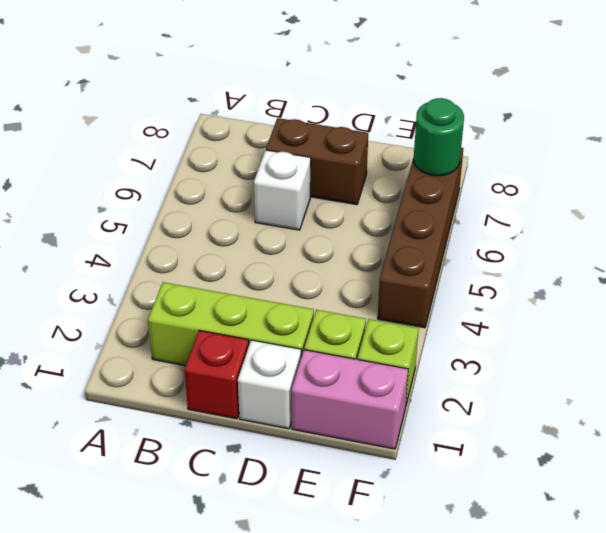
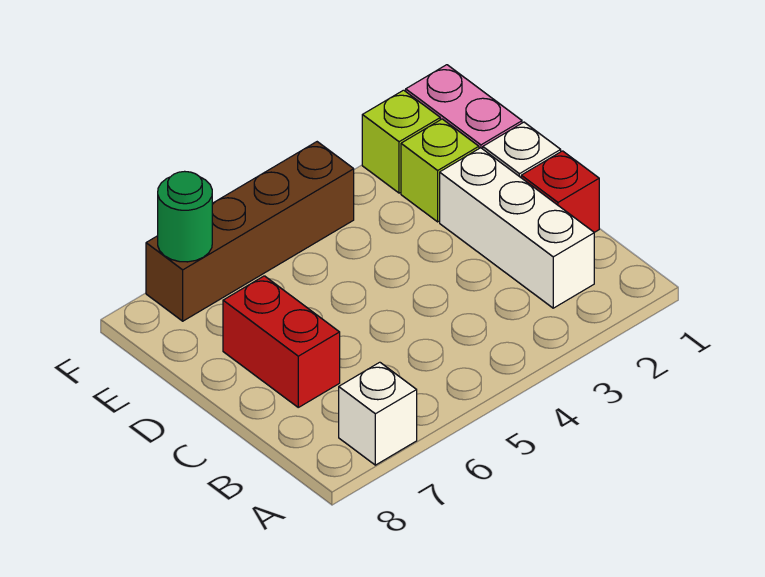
lime brick B2:D2 level 1 -> white brick B2:D2 level 1
white brick C6 level 1 -> white brick A7 level 1
brown brick C7:D7 level 1 -> red brick C7:D7 level 1

